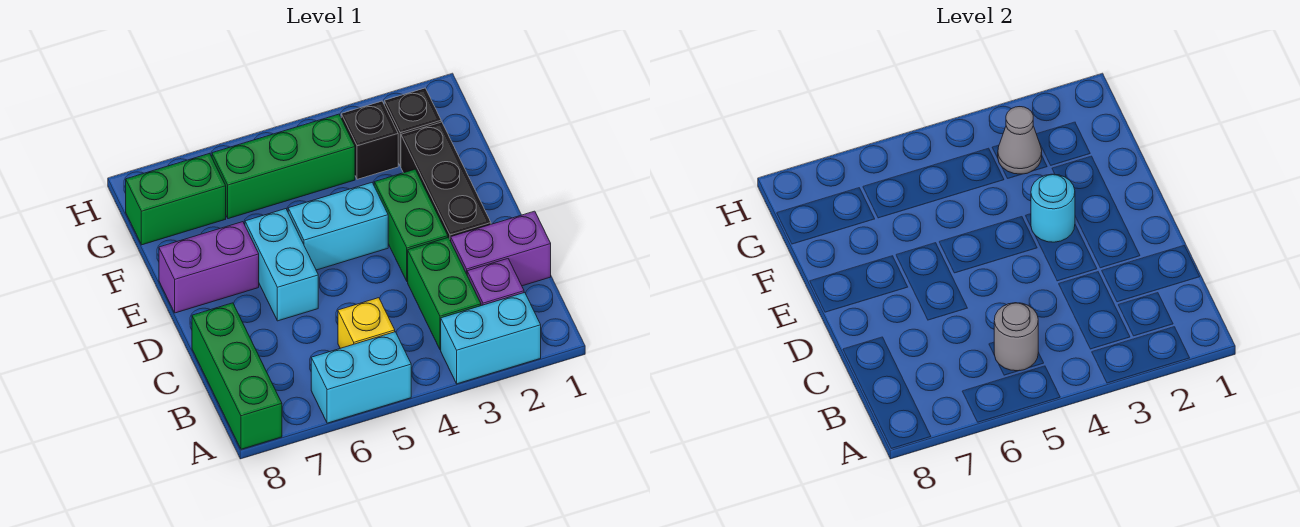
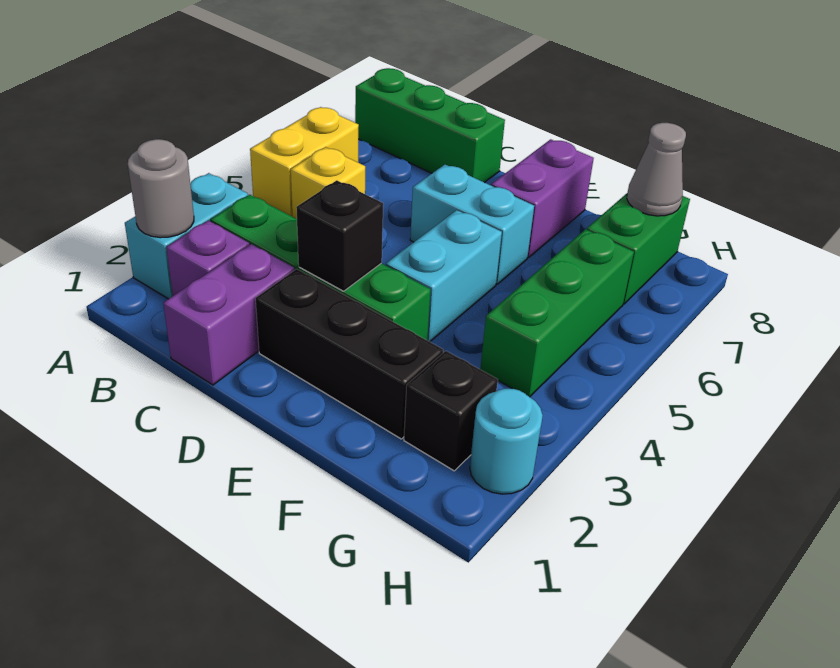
cyan brick A5:A6 level 1 -> yellow brick A5:A6 level 1
grey round brick B5 level 2 -> grey round brick A2 level 2
cyan round brick E3 level 2 -> cyan round brick H2 level 1
black brick G3 level 1 -> black brick D3 level 2
grey cone G3 level 2 -> grey cone G8 level 2

